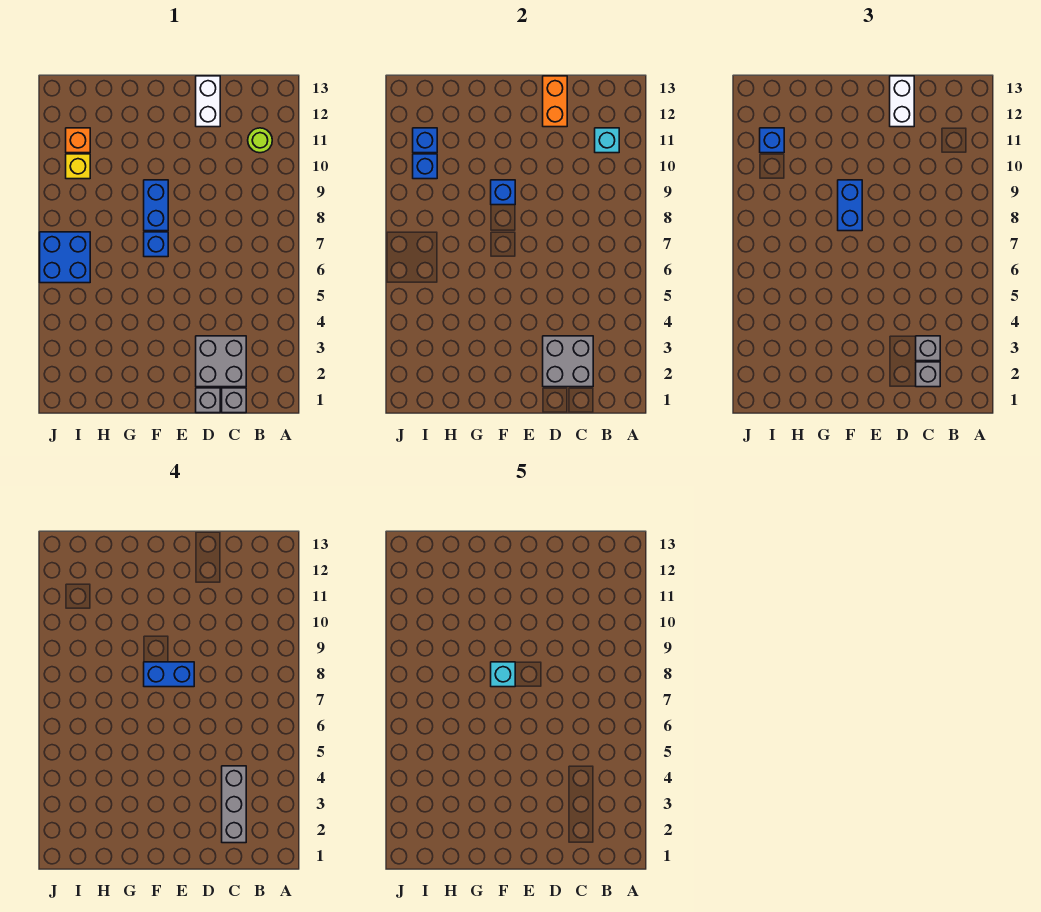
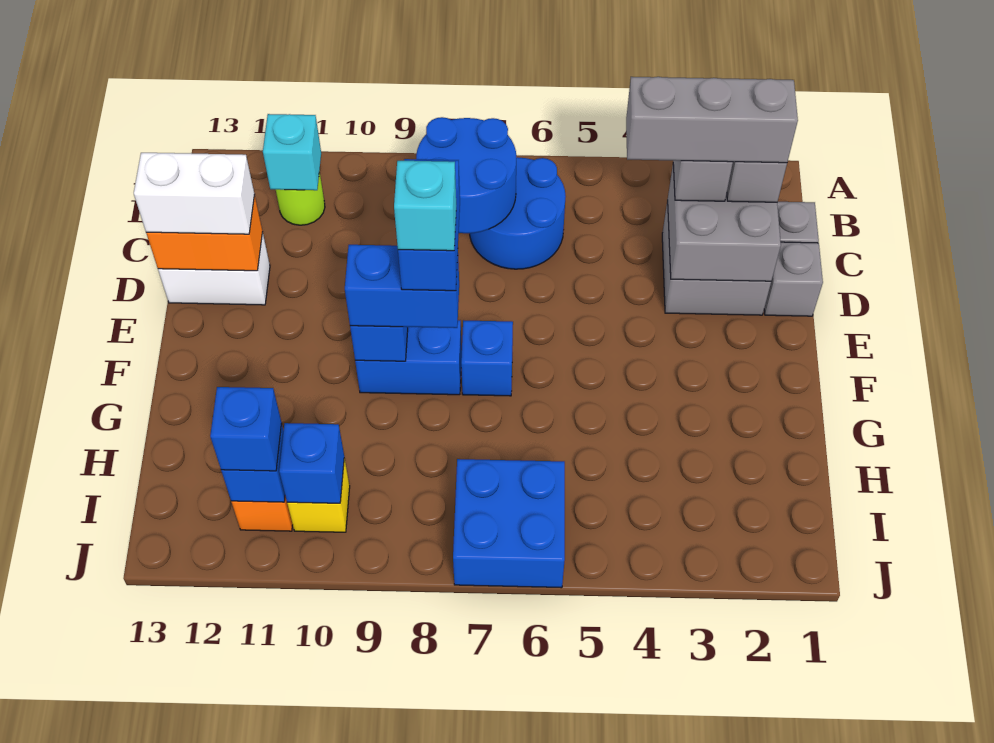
none -> blue round brick B6:C7 level 1
none -> blue round brick B7:C8 level 2

